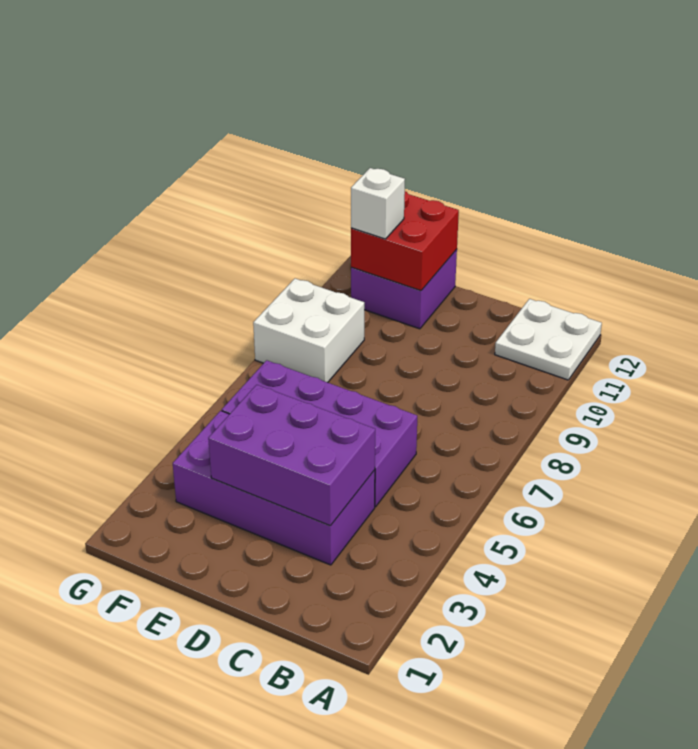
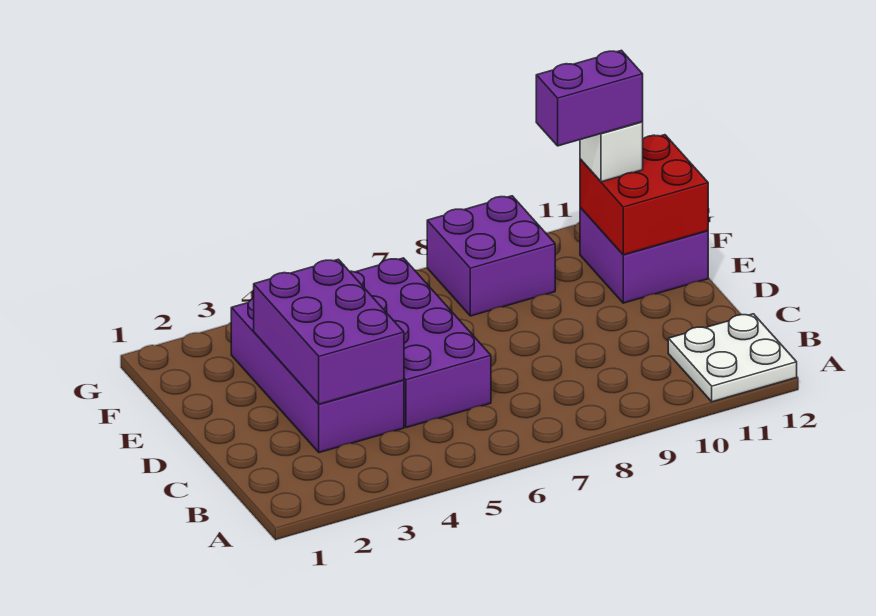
white brick F8:G9 level 1 -> purple brick F8:G9 level 1
none -> purple brick F10:F11 level 4

